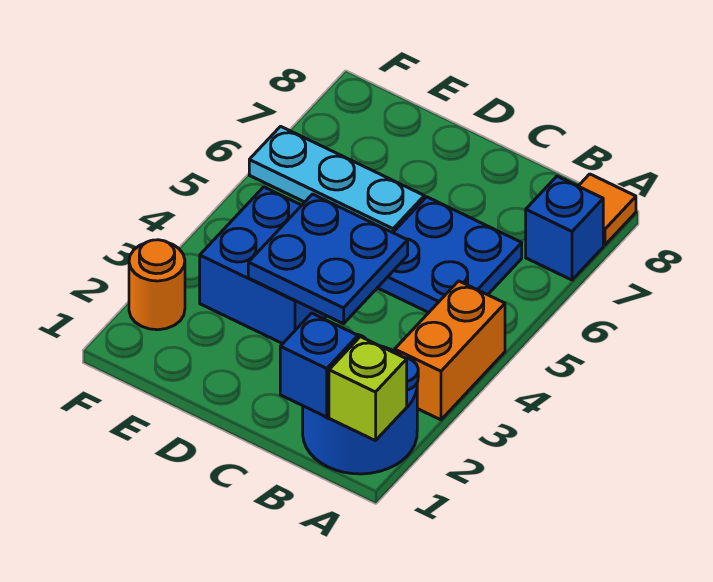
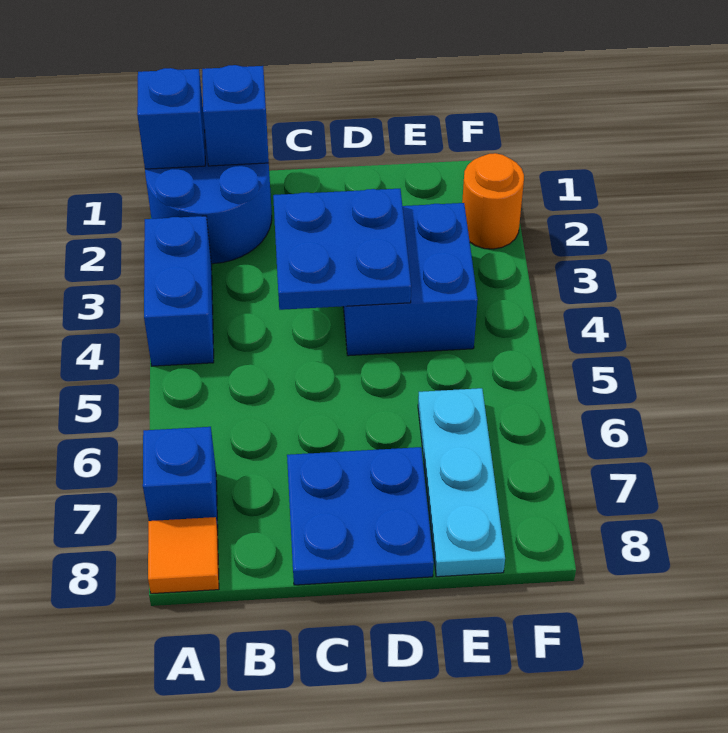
lime brick A1 level 2 -> blue brick A1 level 2
orange brick A3:A4 level 1 -> blue brick A3:A4 level 1
blue plate B5:C6 level 1 -> blue plate C7:D8 level 1
cyan plate D6:F6 level 1 -> cyan plate E6:E8 level 1

